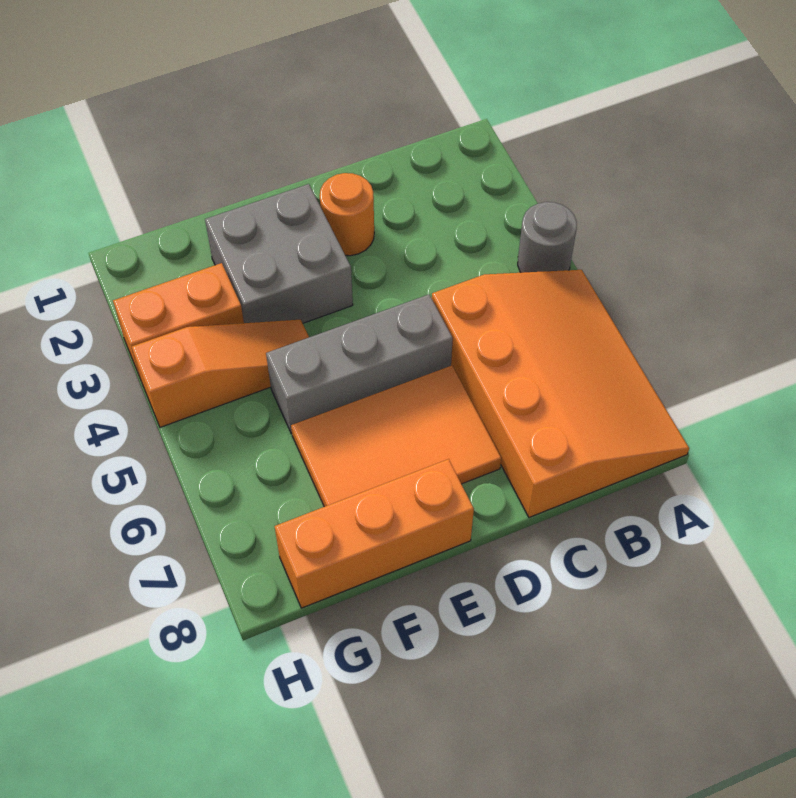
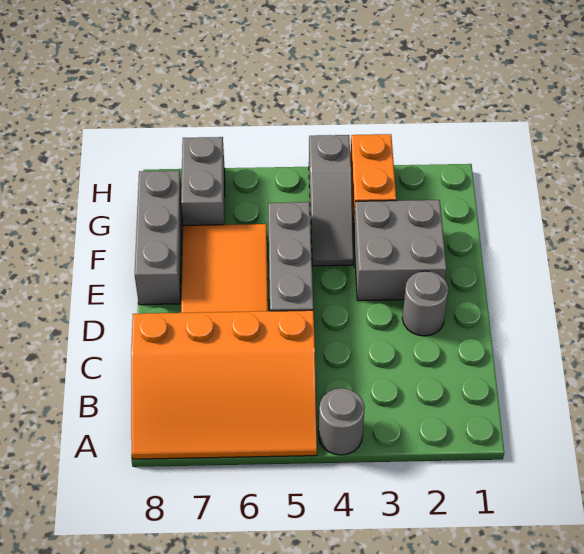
orange round brick D2 level 1 -> grey round brick D2 level 1
orange brick E8:G8 level 1 -> grey brick E8:G8 level 1
orange slope F4:H4 level 1 top H -> grey slope F4:H4 level 1 top H
none -> grey brick G7:H7 level 1

